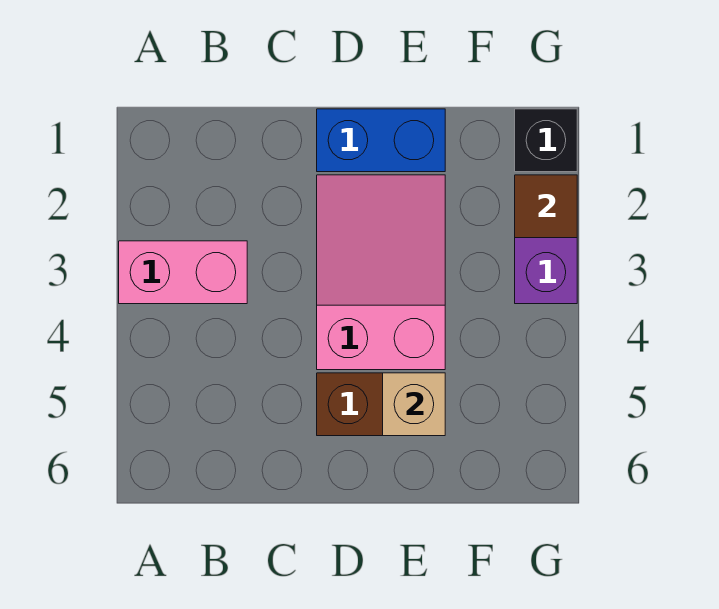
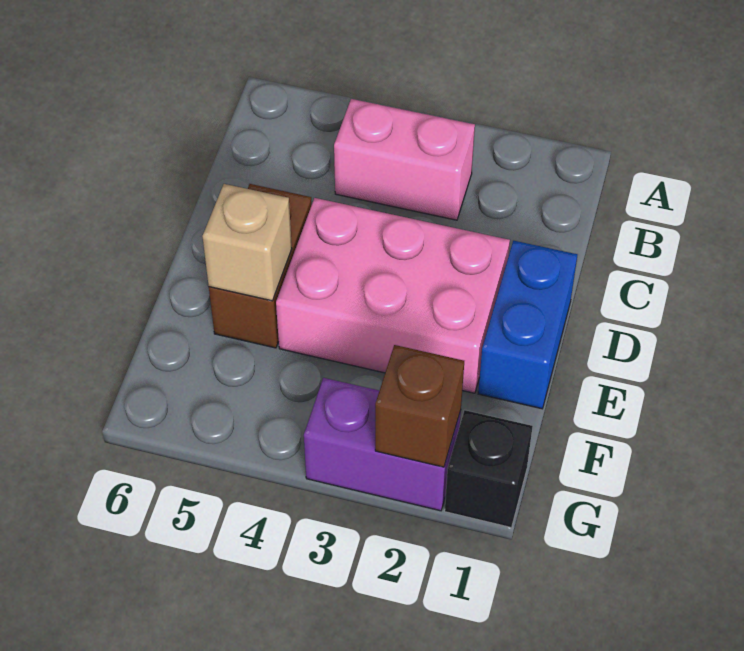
pink brick A3:B3 level 1 -> pink brick B3:B4 level 1
pink slope D2:E4 level 1 top 4 -> pink brick D2:E4 level 1
brown tile G2 level 2 -> brown brick G2 level 2

